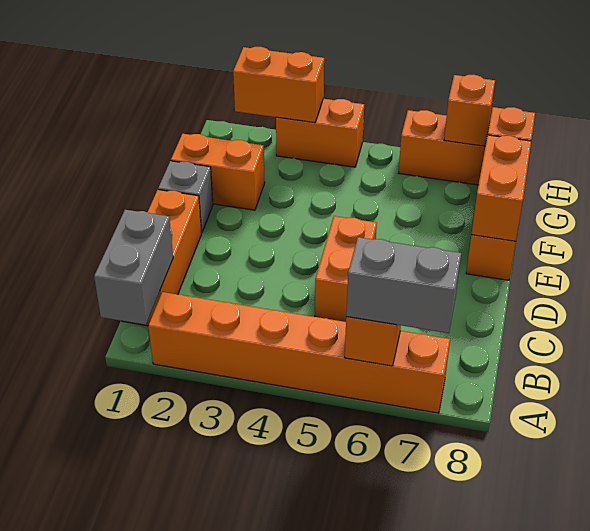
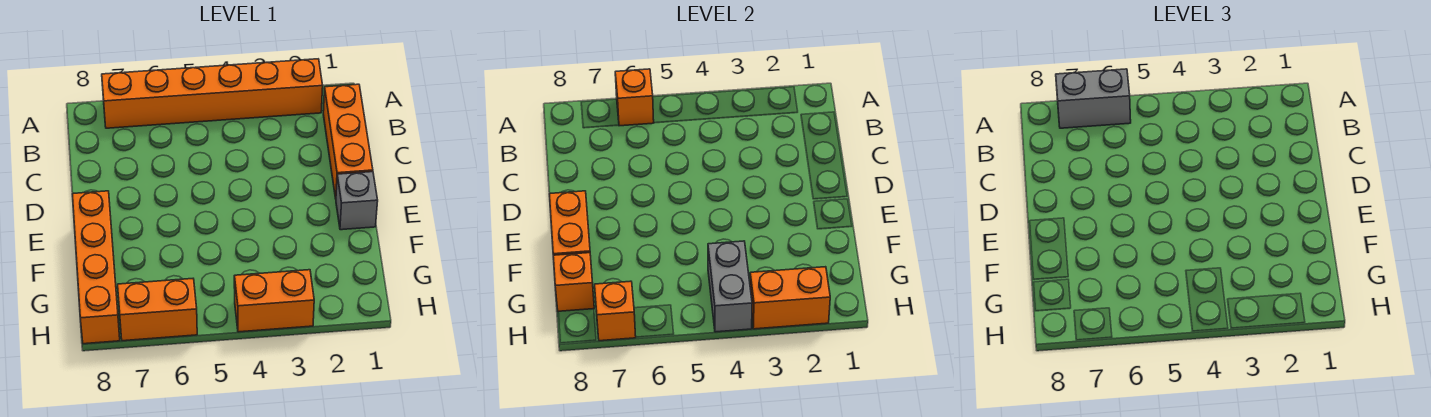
grey brick A1:B1 level 2 -> grey brick G4:H4 level 2
orange brick C5:D5 level 1 -> none
orange brick F1:F2 level 1 -> none

